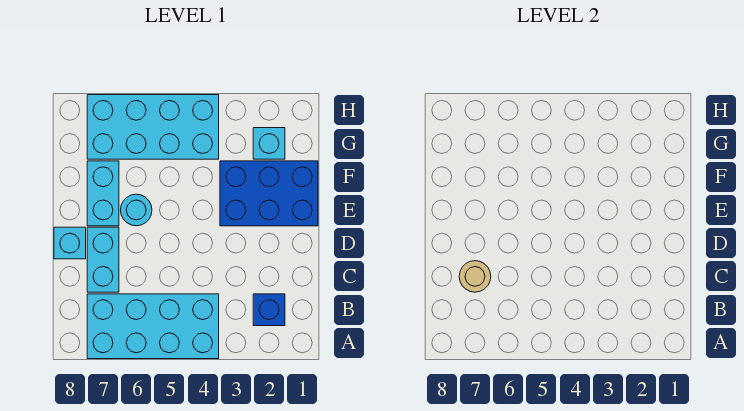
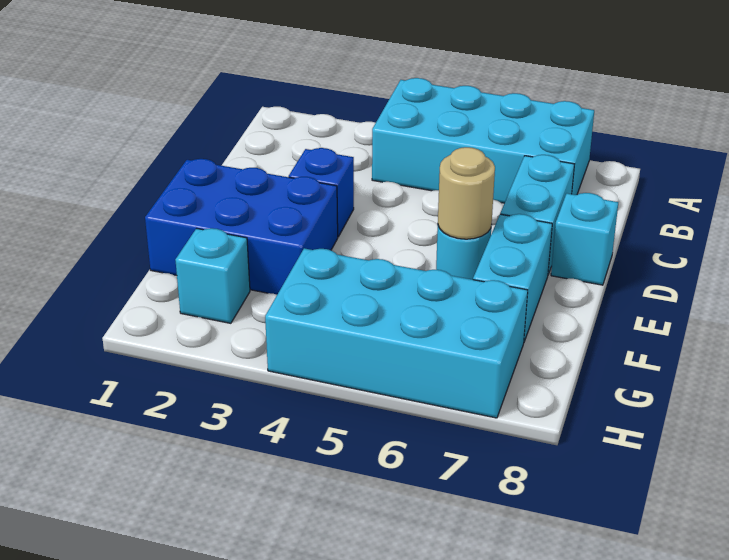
blue brick B2 level 1 -> blue brick D3 level 1
tan round brick C7 level 2 -> tan round brick E6 level 2

